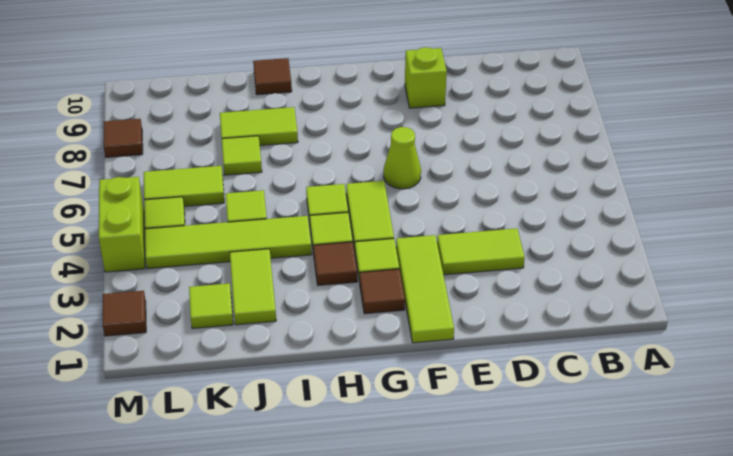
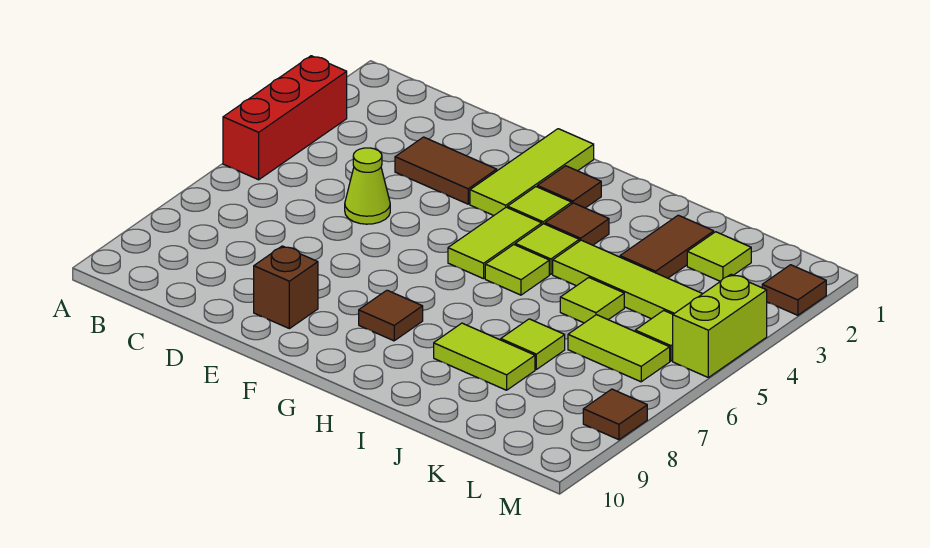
none -> red brick A3:A5 level 1
lime tile D3:E3 level 1 -> brown tile D3:E3 level 1
lime brick E9 level 1 -> brown brick E9 level 1
lime cone F6 level 1 -> lime cone D5 level 1
brown tile I10 level 1 -> brown tile G8 level 1
lime tile J2:J3 level 1 -> brown tile J2:J3 level 1

